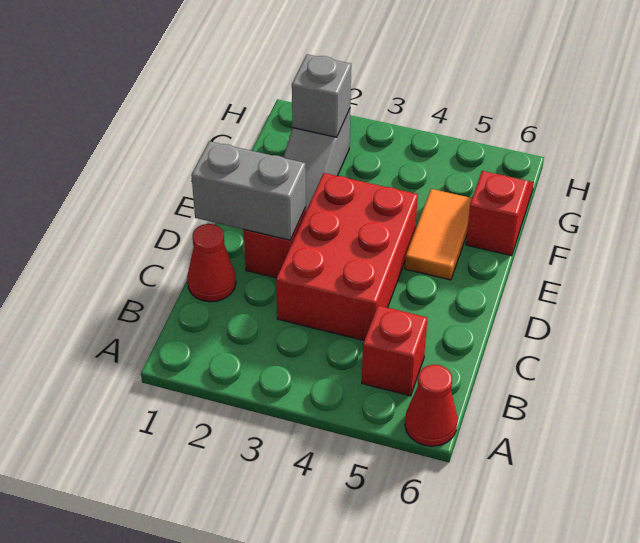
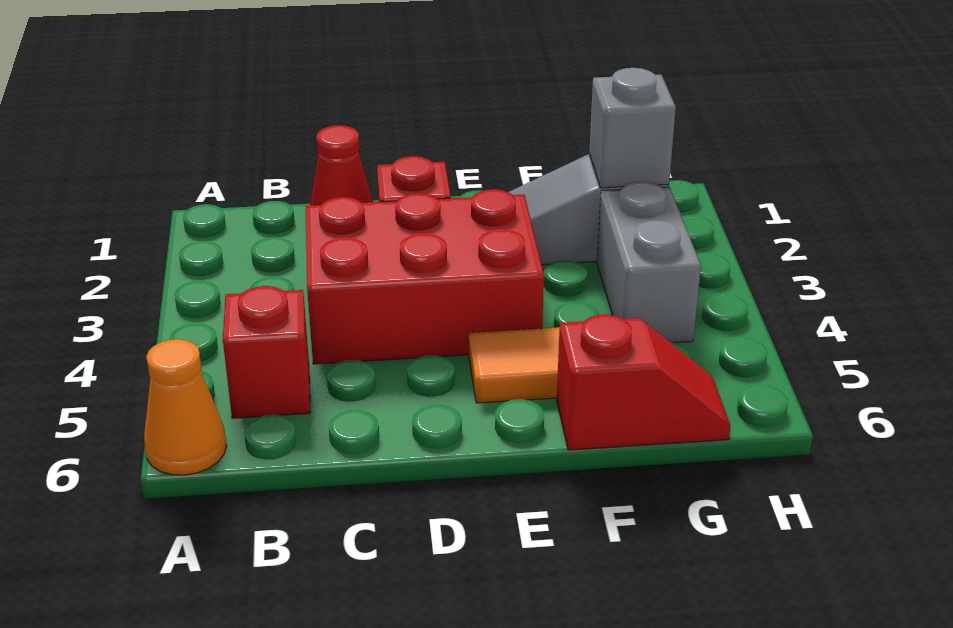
red cone A6 level 1 -> orange cone A6 level 1
grey brick D1:D2 level 2 -> grey brick G3:G4 level 1

